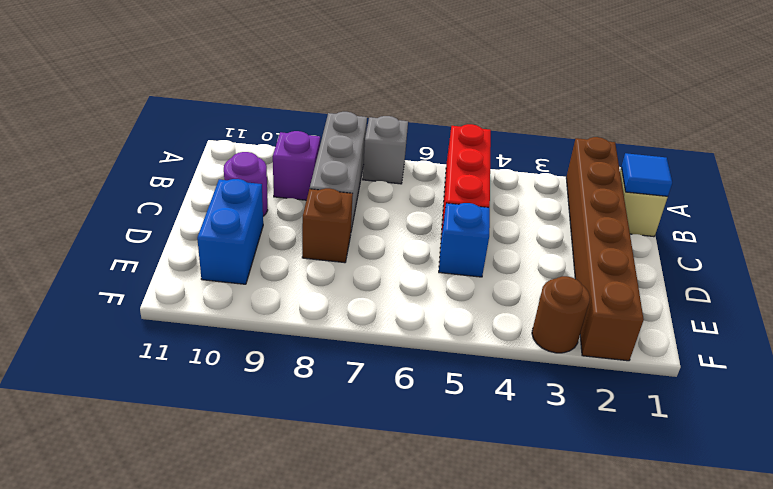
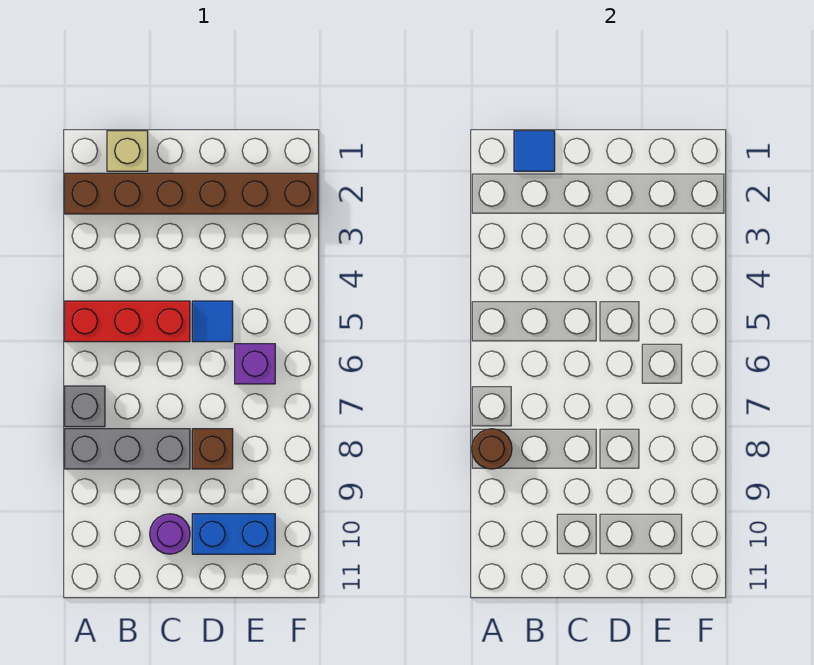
purple brick B9 level 1 -> purple brick E6 level 1
blue brick D5 level 1 -> blue tile D5 level 1
brown round brick F3 level 1 -> brown round brick A8 level 2

